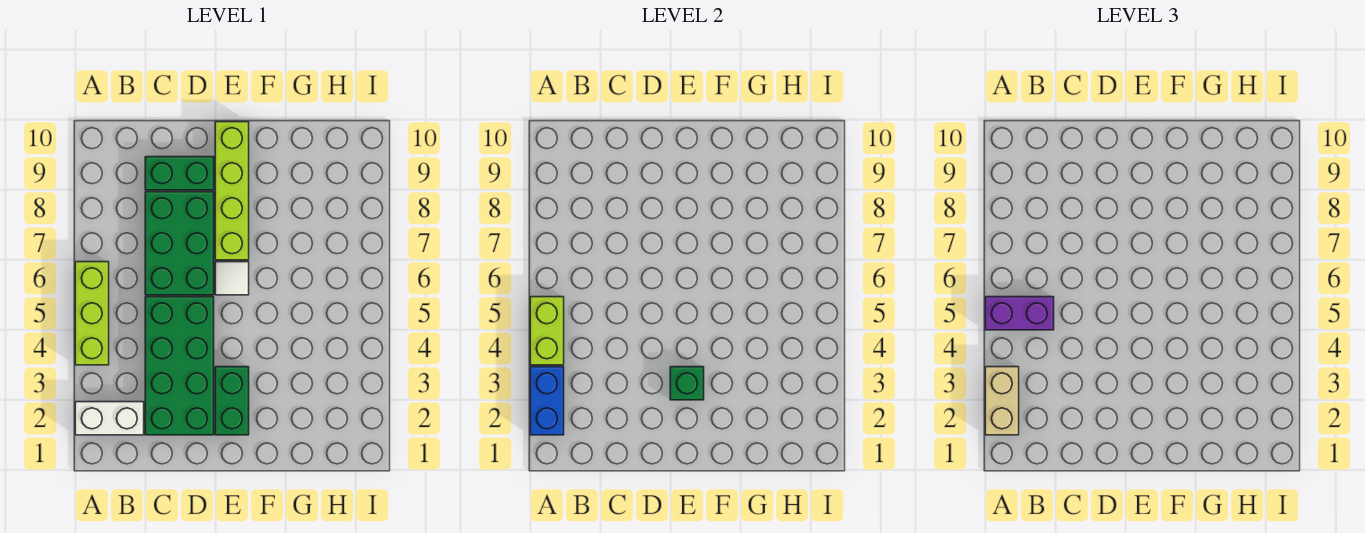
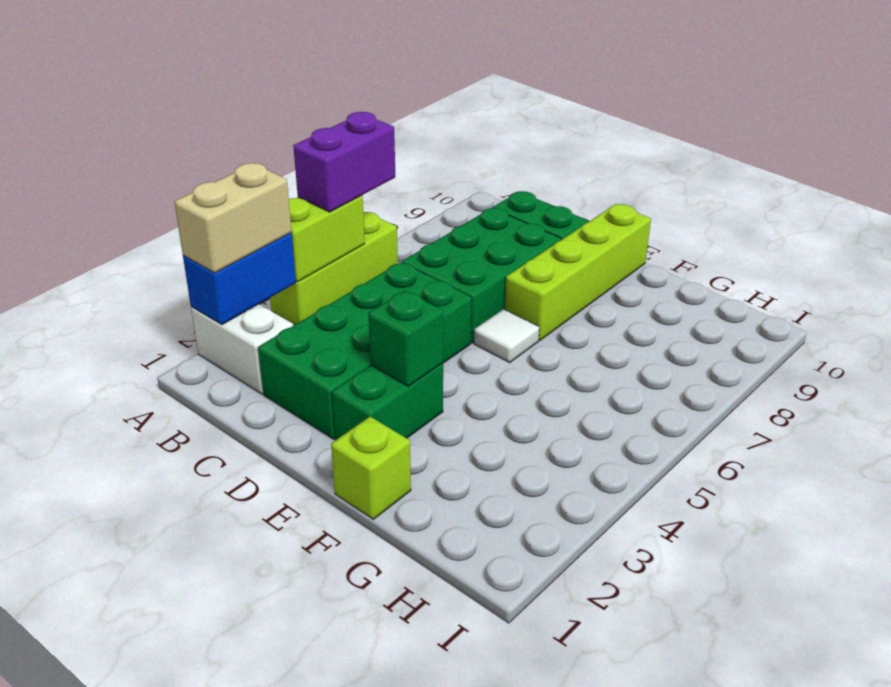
purple brick A5:B5 level 3 -> purple brick A5:A6 level 3
none -> lime brick F1 level 1

